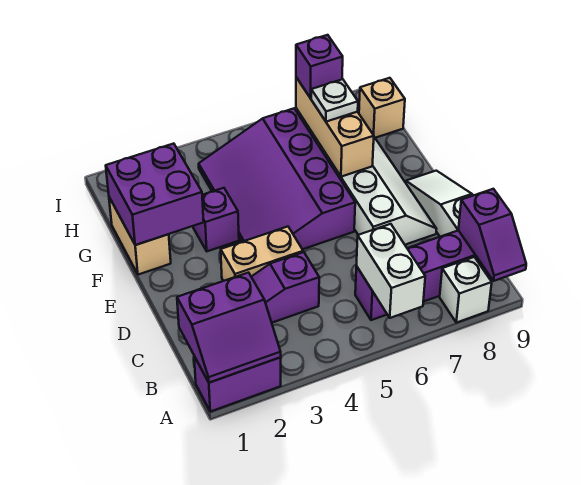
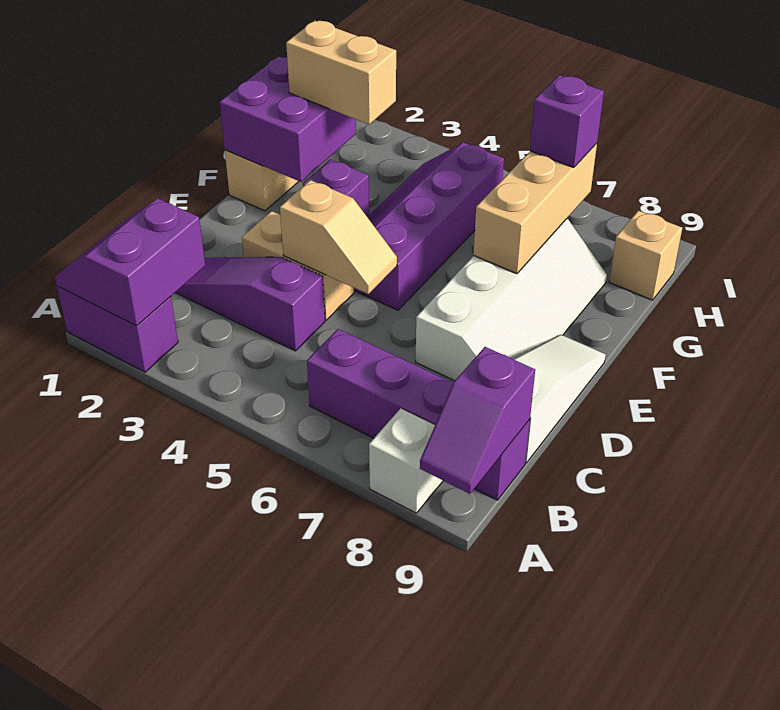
purple slope A1:B2 level 2 top B -> purple slope A1:B2 level 2 top 2
white brick A6:B6 level 2 -> none
none -> tan slope D4:D5 level 2 top 4
purple slope E4:H6 level 1 top 6 -> purple slope E4:H5 level 1 top 5
none -> tan brick G2:G3 level 3
white plate G7 level 3 -> none

